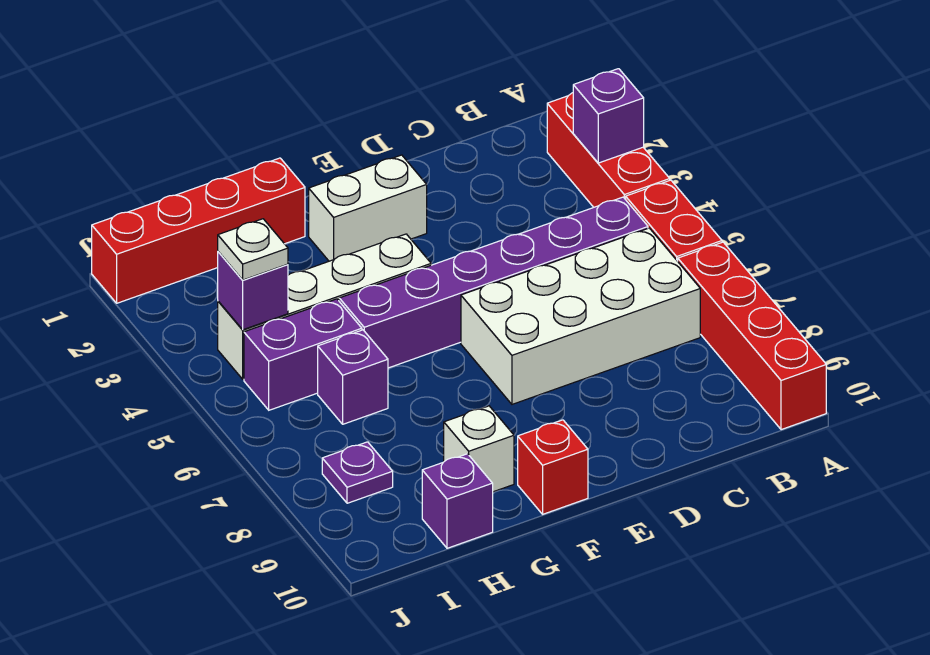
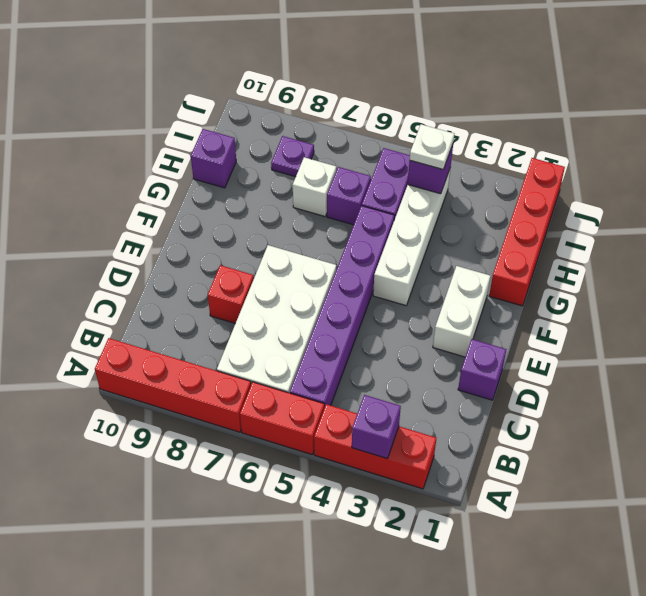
none -> purple brick D1 level 1
red brick F10 level 1 -> red brick D8 level 1
white brick G9 level 1 -> white brick H7 level 1

